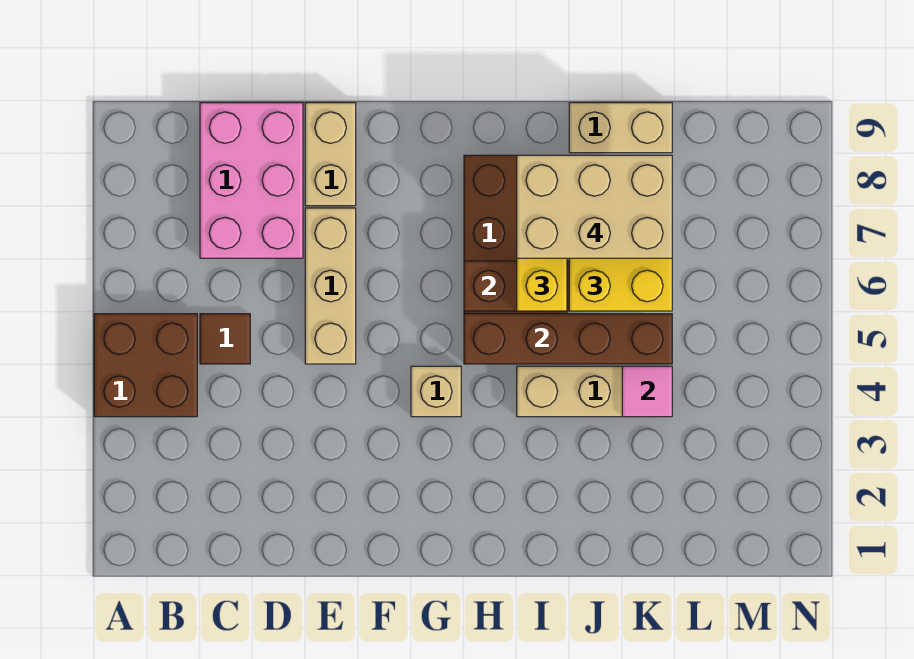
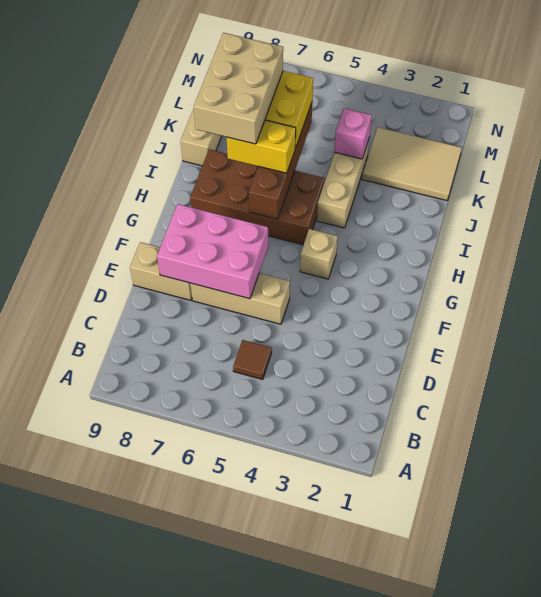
brown brick A4:B5 level 1 -> none
pink brick C7:D9 level 1 -> pink brick E6:F8 level 2
brown brick H5:K5 level 2 -> none
none -> tan tile K1:L3 level 1
pink tile K4 level 2 -> pink brick K4 level 2

